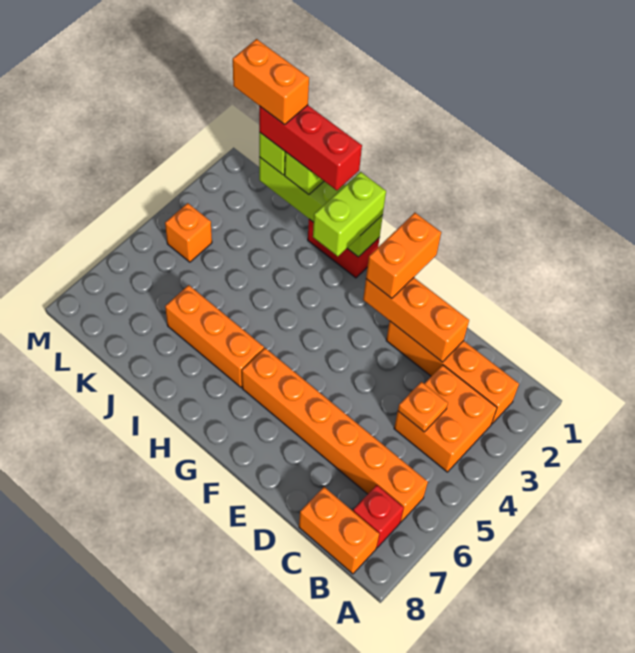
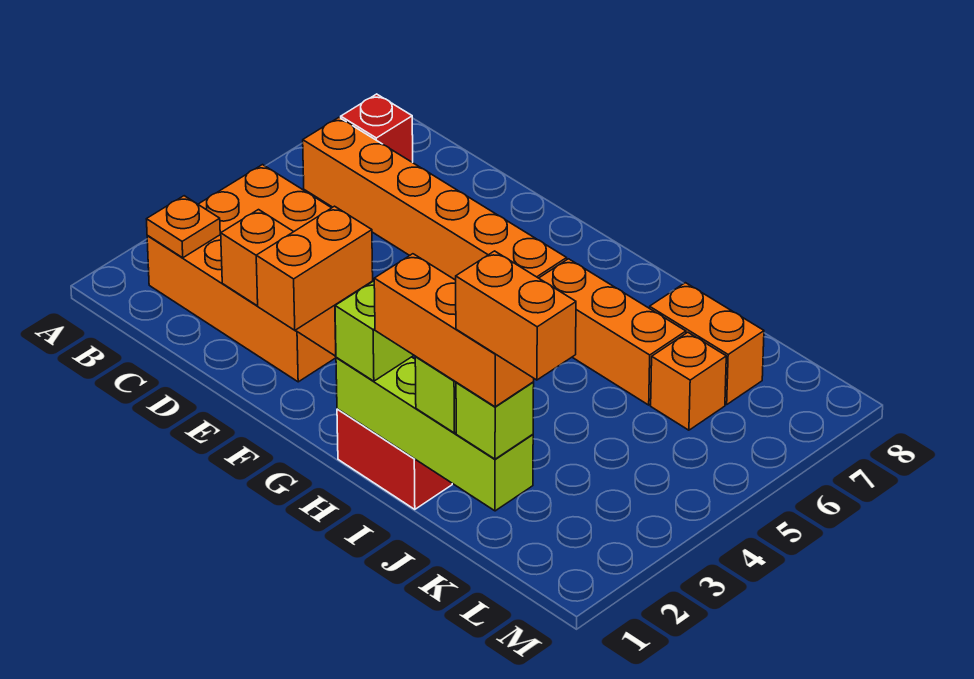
orange brick B8:C8 level 1 -> orange brick J7:K7 level 1
orange plate C4 level 2 -> orange plate B2 level 2
red brick I1:K1 level 4 -> orange brick I1:K1 level 4
orange brick L4 level 1 -> orange brick K6 level 1

